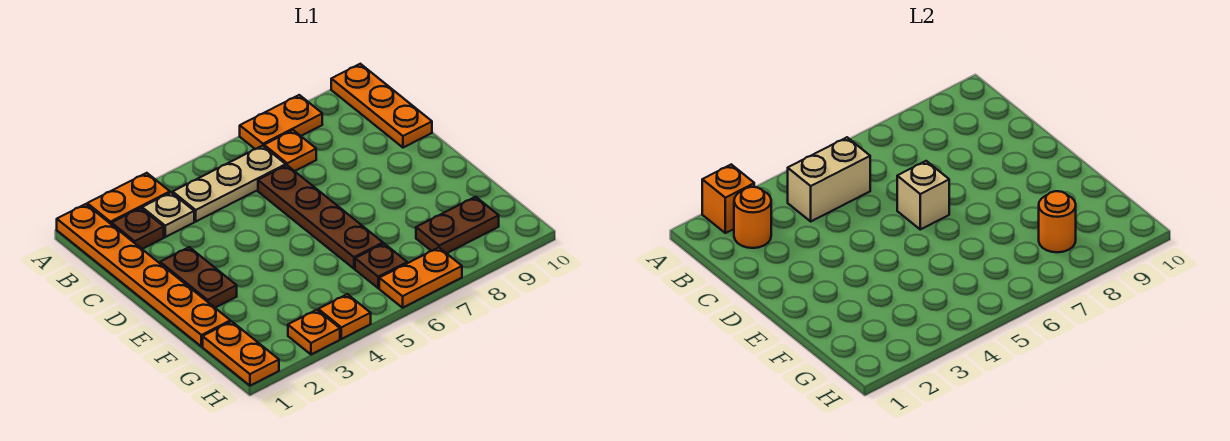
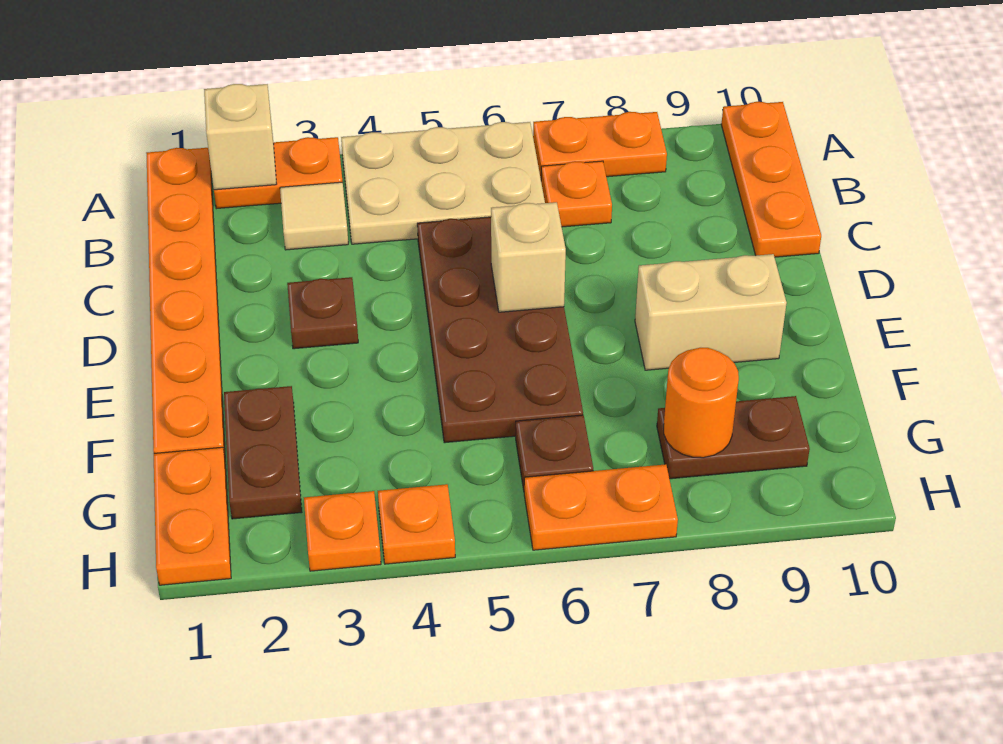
orange brick A2 level 2 -> tan brick A2 level 2
brown plate B2 level 1 -> brown plate D3 level 1
orange round brick B2 level 2 -> none
tan plate B3 level 1 -> tan tile B3 level 1
tan plate B4:B6 level 1 -> tan plate A4:B6 level 1
tan brick B4:B5 level 2 -> tan brick E8:E9 level 1
brown plate C6:F6 level 1 -> brown plate C5:F6 level 1
brown plate D2:E2 level 1 -> brown plate F2:G2 level 1

